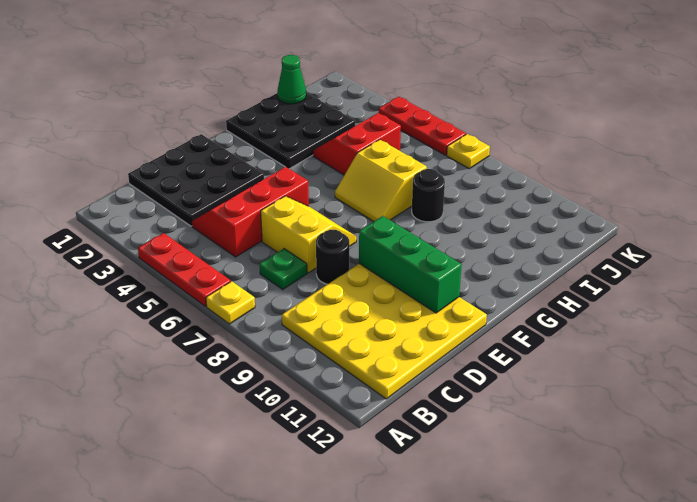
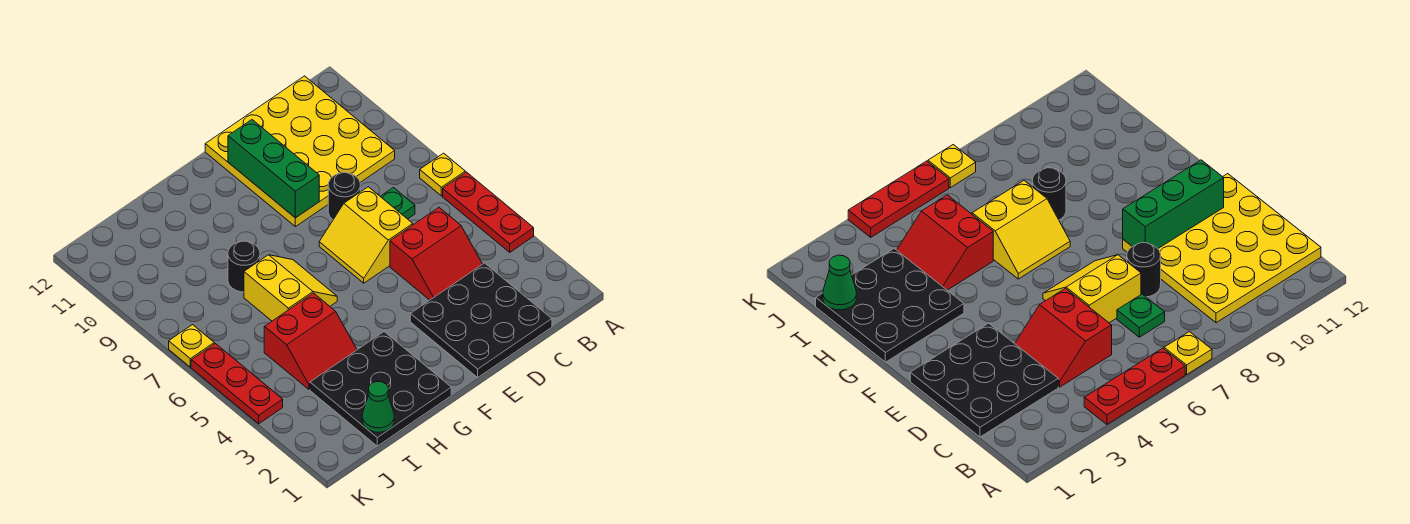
red slope C4:E5 level 1 top 5 -> red slope C4:D5 level 1 top 5

